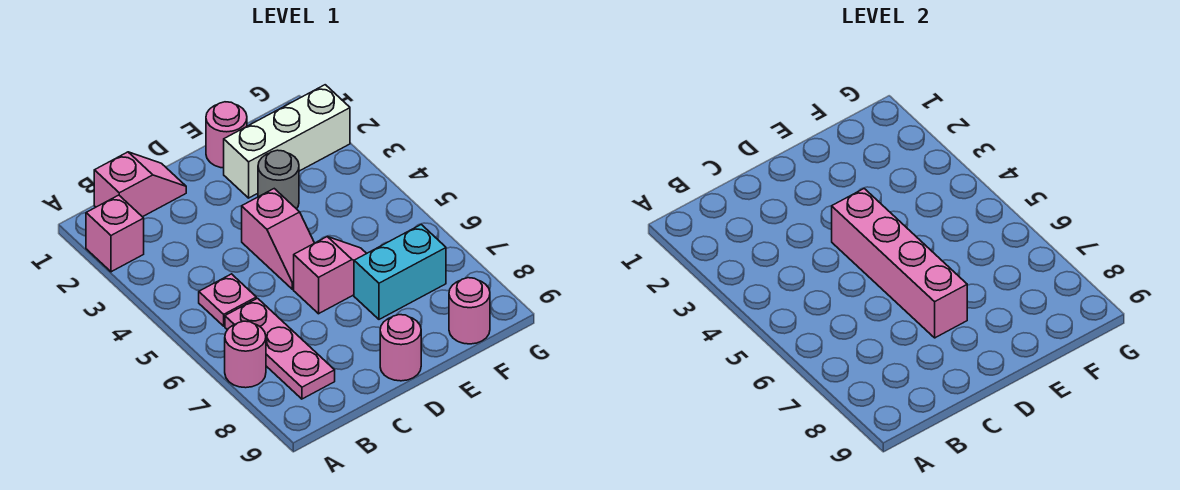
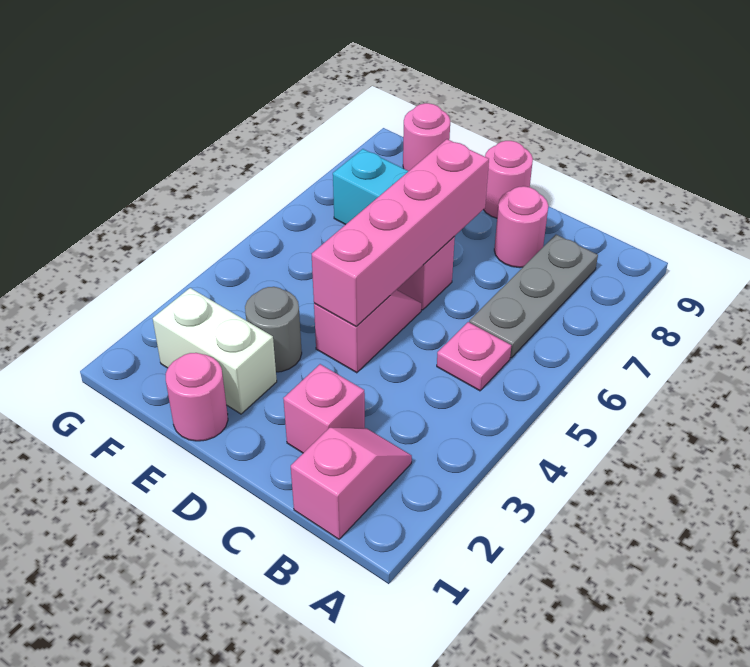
pink brick A2 level 1 -> pink brick C2 level 1
pink round brick A7 level 1 -> pink round brick C8 level 1
pink slope B1:C1 level 1 top B -> pink slope B1:B2 level 1 top 1
pink plate B6:B8 level 1 -> grey plate B6:B8 level 1
white brick E2:G2 level 1 -> white brick E2:F2 level 1

